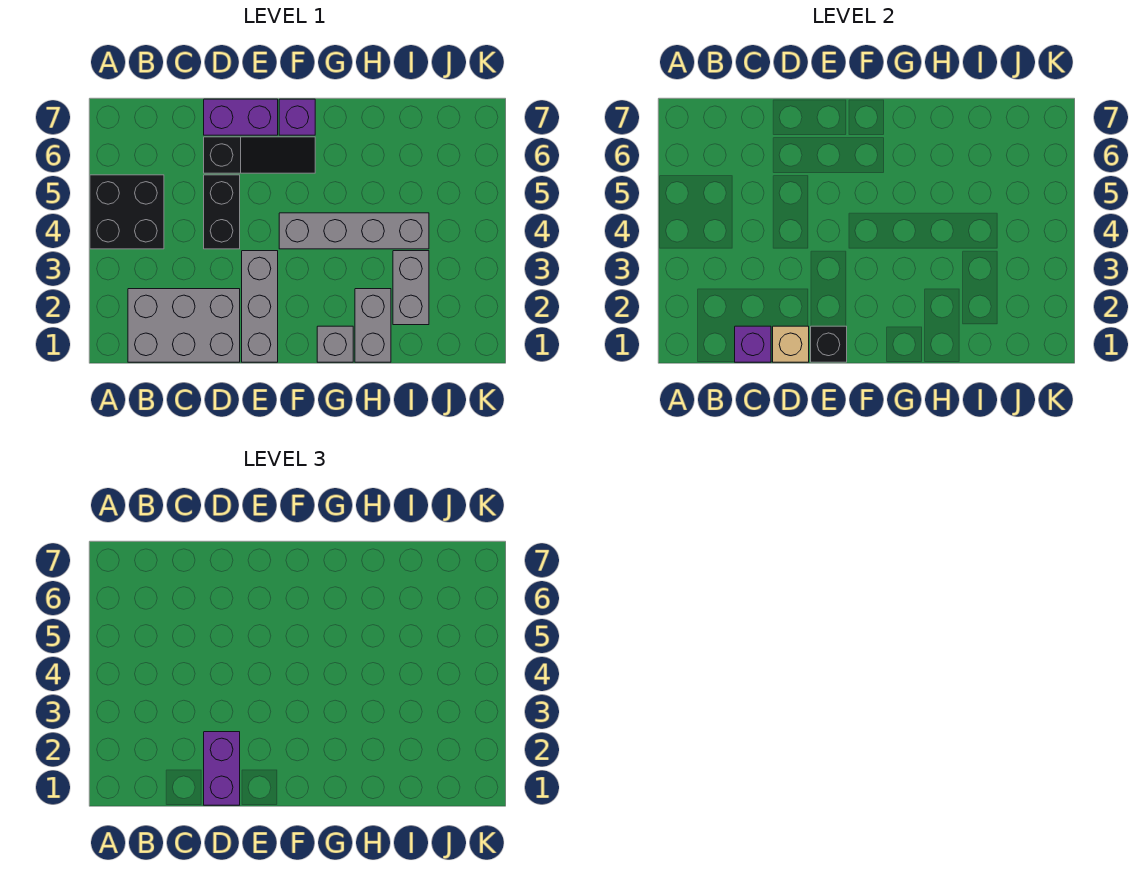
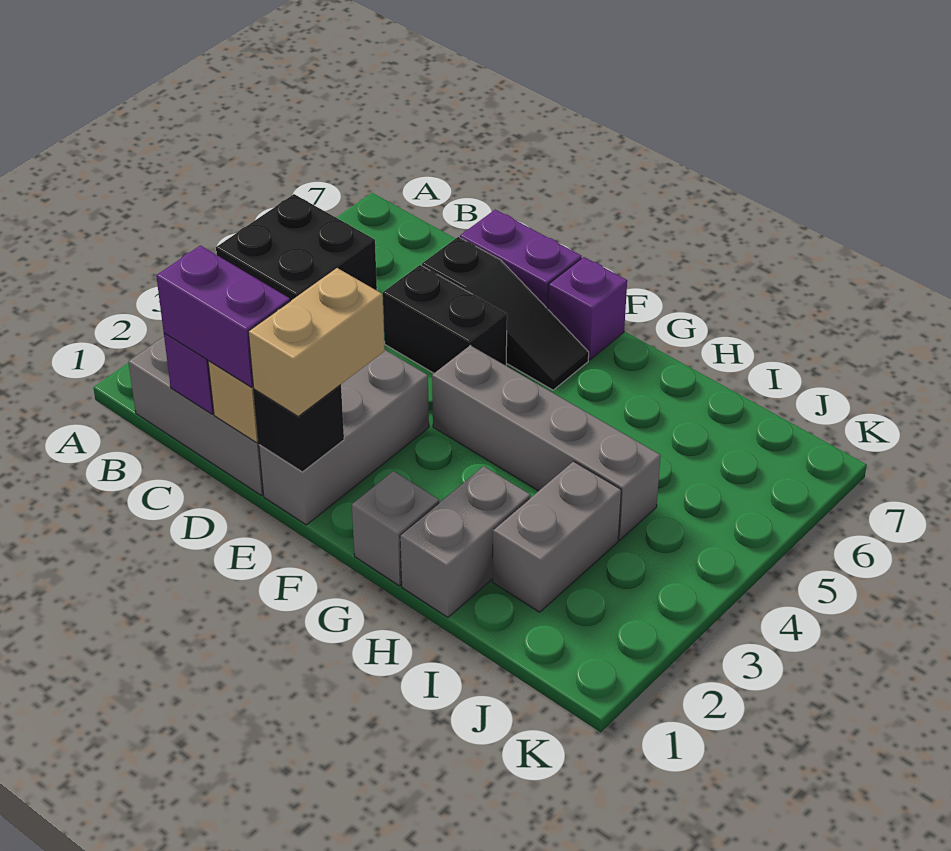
purple brick D1:D2 level 3 -> purple brick C1:D1 level 3
black brick D4:D5 level 1 -> black brick D5:E5 level 1
none -> tan brick E1:E2 level 3

